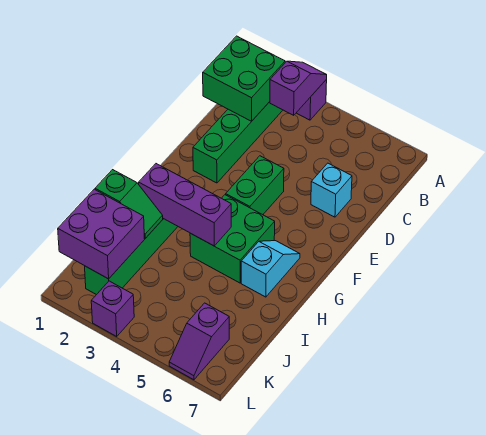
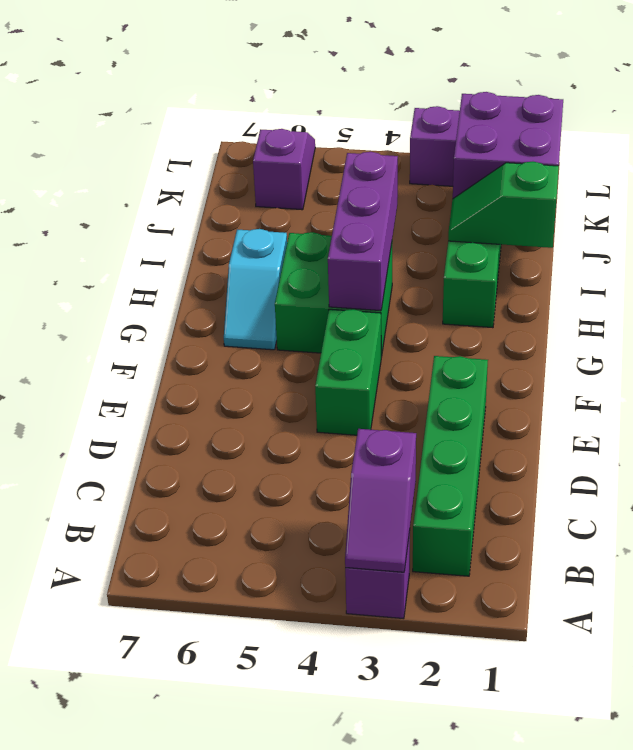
green brick B1:C2 level 2 -> none
cyan brick D6 level 1 -> none
purple brick H2:H4 level 2 -> purple brick G4:I4 level 2

